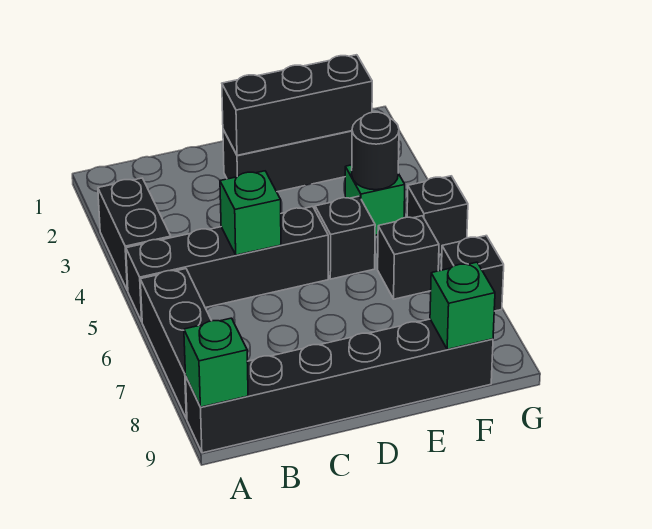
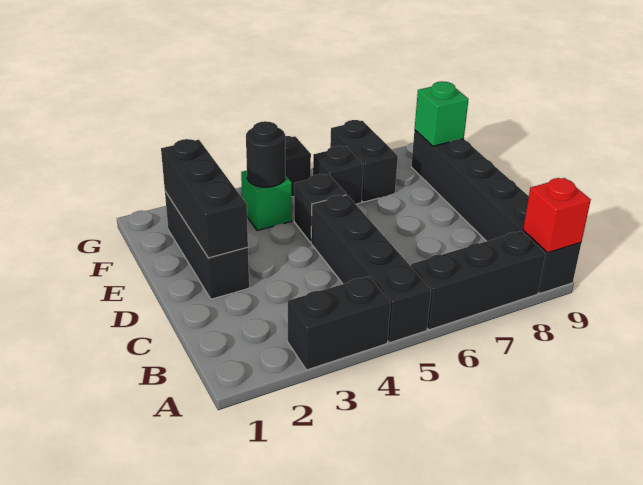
green brick A9 level 2 -> red brick A9 level 2
green brick C5 level 2 -> none
black brick G7 level 1 -> black brick F7:G7 level 1

